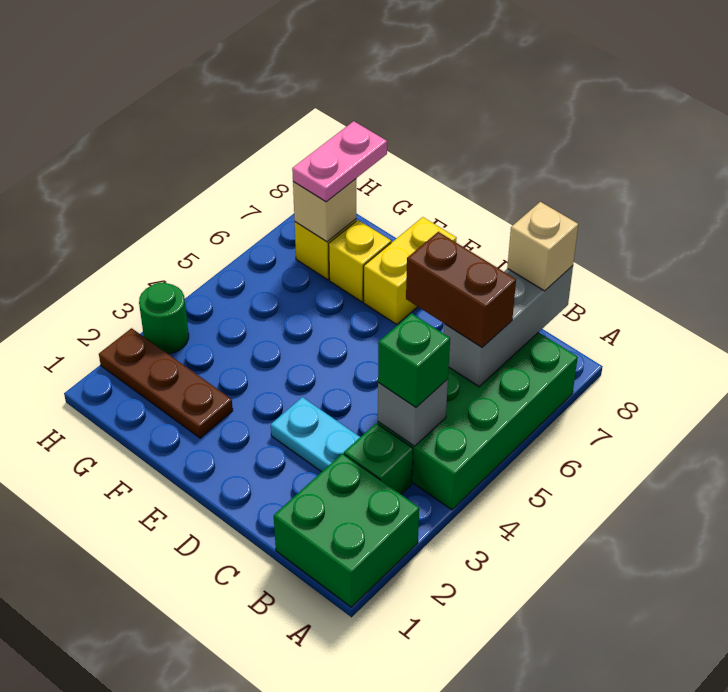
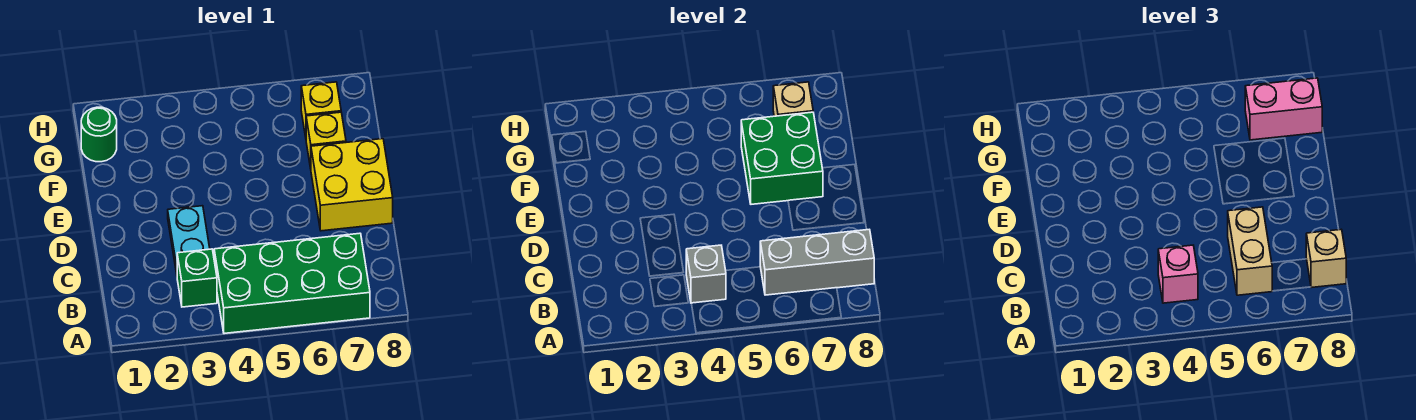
green brick A1:B2 level 1 -> green brick E6:F7 level 2
green brick B4 level 3 -> pink brick B4 level 3
brown brick B6:C6 level 3 -> tan brick B6:C6 level 3
yellow brick E7:E8 level 1 -> yellow brick D7:E8 level 1
brown plate F2:H2 level 1 -> none
pink plate G7:G8 level 3 -> pink brick G7:G8 level 3
green round brick H3 level 1 -> green round brick G1 level 1

